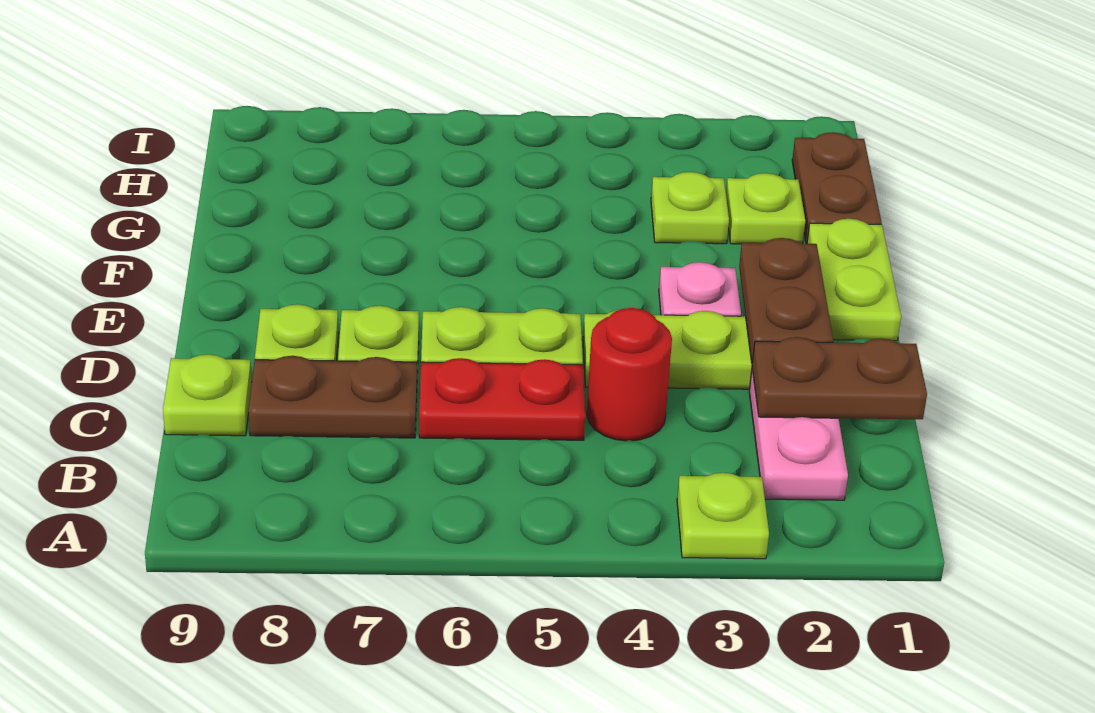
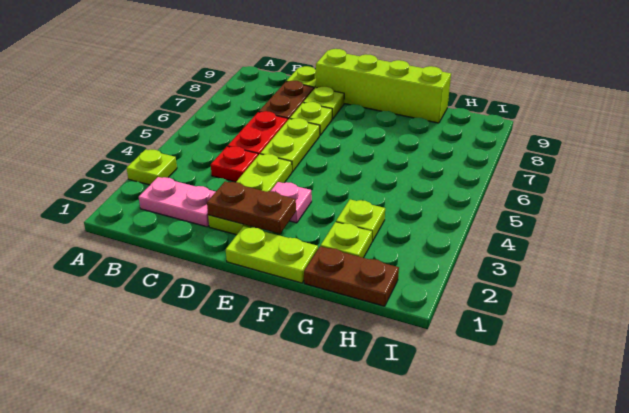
brown plate C1:C2 level 2 -> none
red round brick C4 level 1 -> red plate C4 level 1
none -> lime brick D9:G9 level 1

